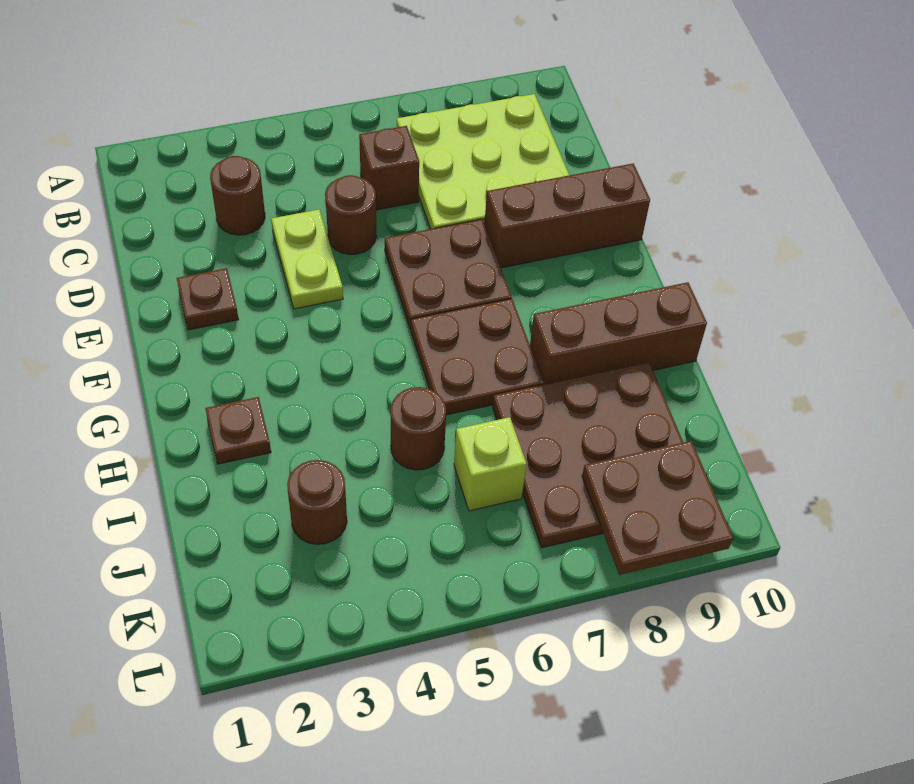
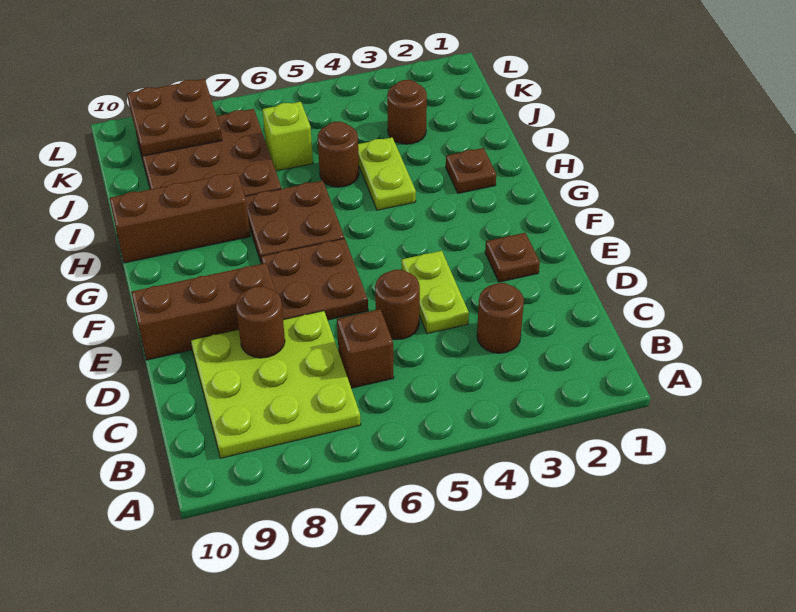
none -> brown round brick D8 level 2
none -> lime plate H4:I4 level 1

